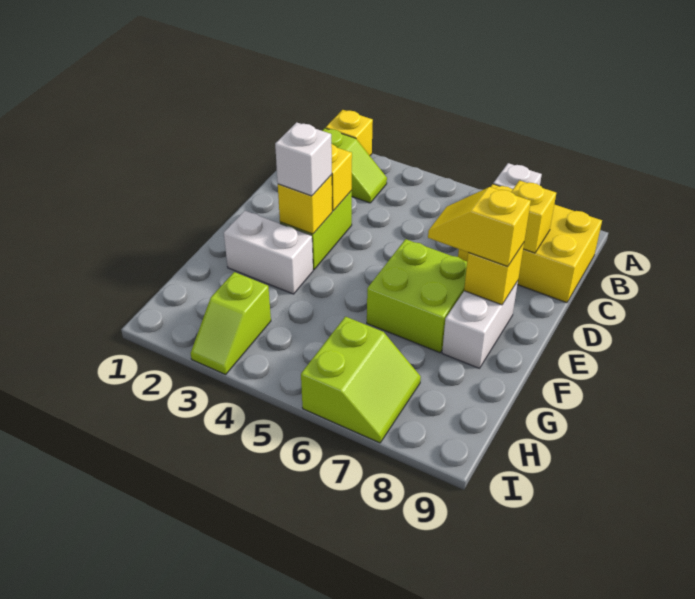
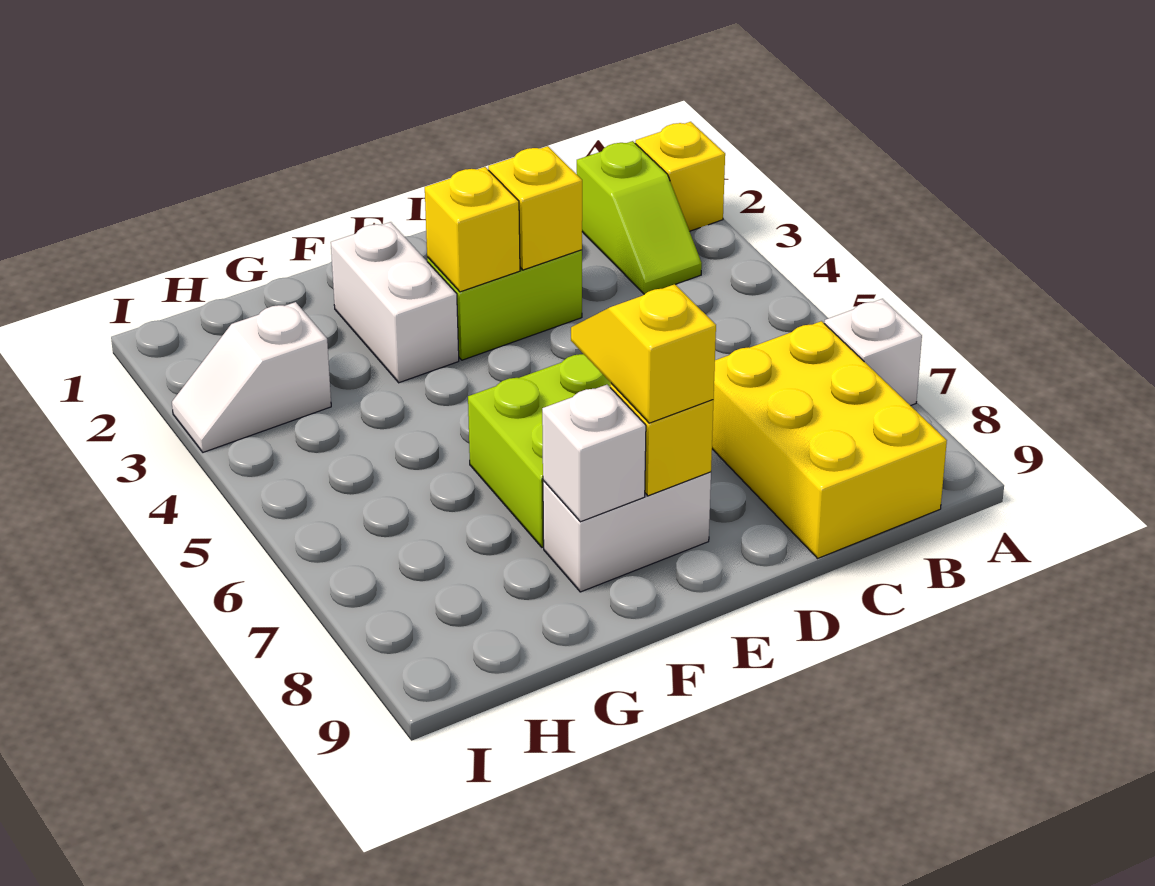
yellow brick C8 level 2 -> none
white brick E3 level 3 -> white brick F8 level 2
lime slope H3:I3 level 1 top H -> white slope H3:I3 level 1 top H
lime slope H6:I7 level 1 top 6 -> none

